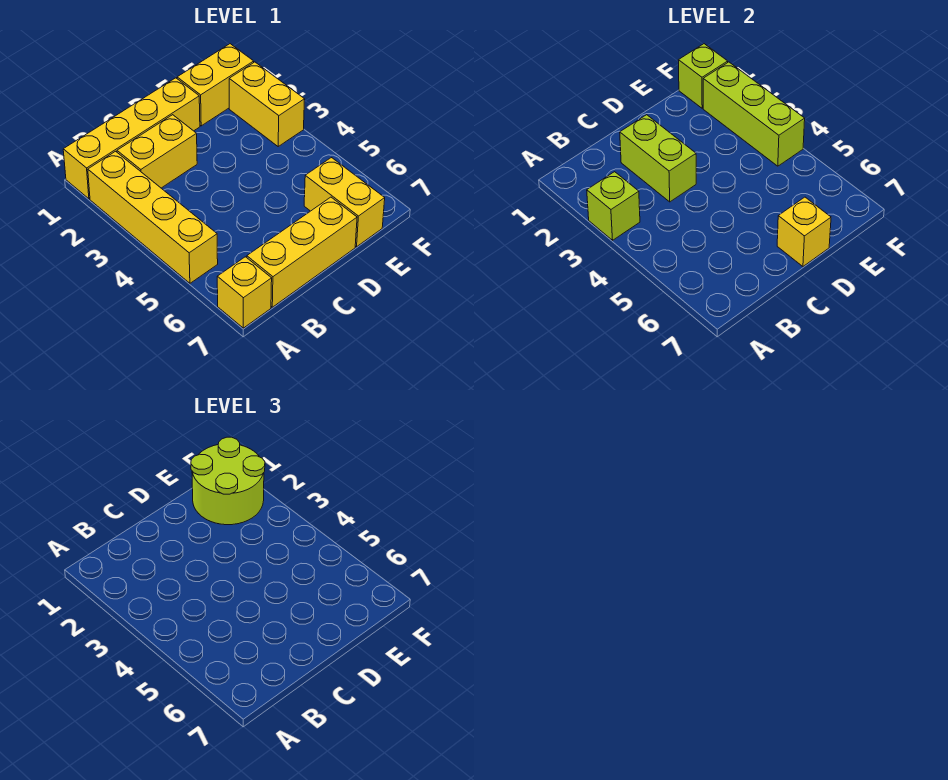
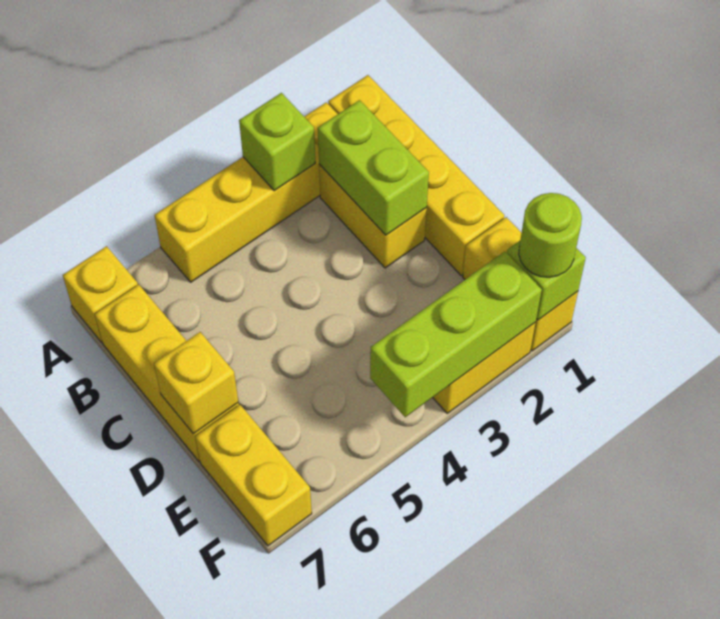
lime brick C2:C3 level 2 -> lime brick B2:C2 level 2
lime round brick E1:F2 level 3 -> lime round brick F1 level 3
yellow brick E6:E7 level 1 -> yellow brick E7:F7 level 1

